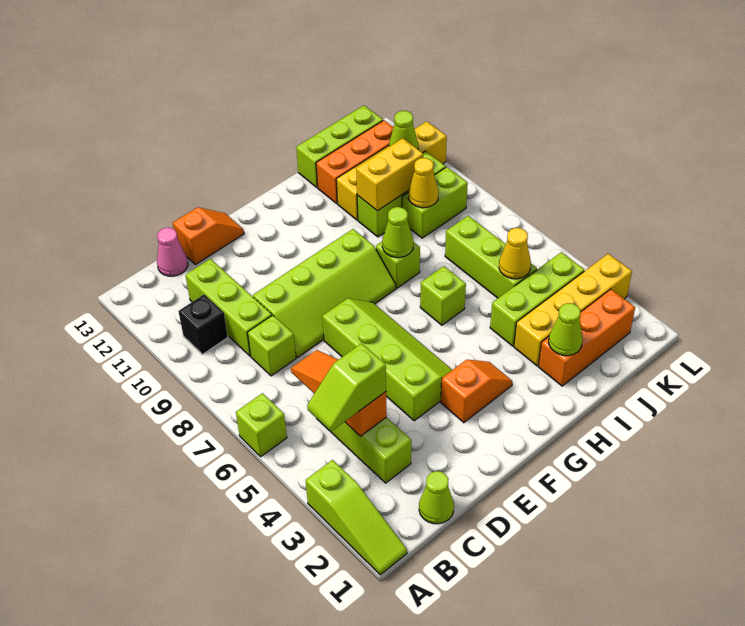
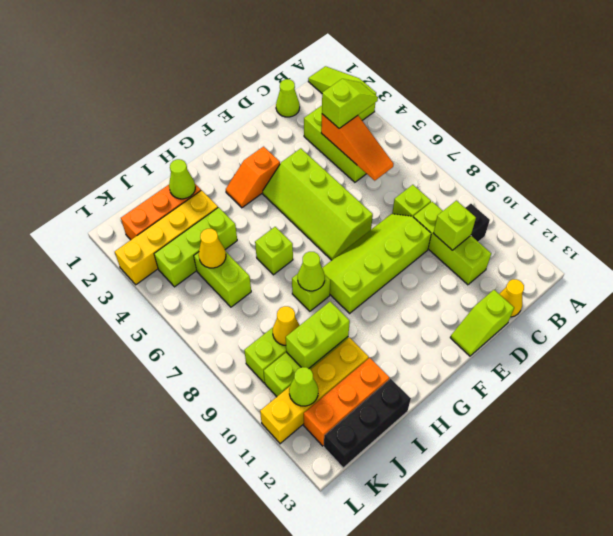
lime brick A6 level 1 -> lime brick C10 level 2
pink cone C13 level 1 -> yellow cone C13 level 1
orange slope D13:E13 level 1 top D -> lime slope D13:E13 level 1 top D
yellow brick I10:J10 level 2 -> lime brick I10:J10 level 2
lime brick I13:K13 level 1 -> black brick I13:K13 level 1
lime brick J5:J7 level 1 -> lime brick J5:J6 level 1

